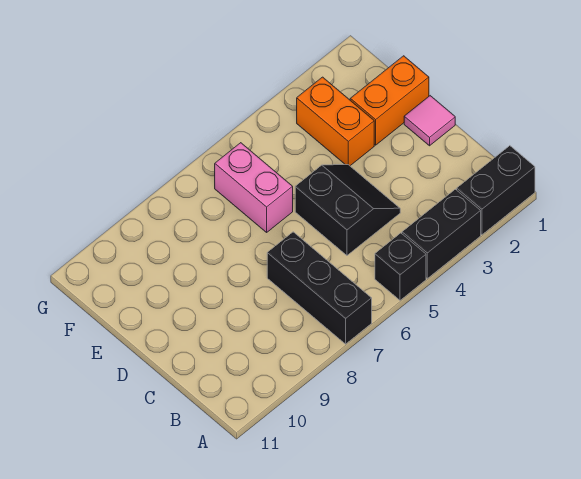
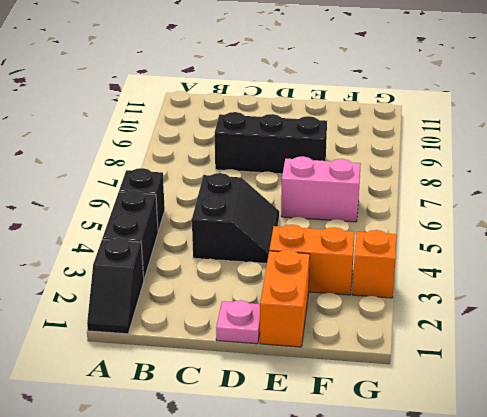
black brick A1:A2 level 1 -> black slope A1:A2 level 1 top 2
black brick A7:C7 level 1 -> black brick C8:E8 level 1
black slope C4:D5 level 1 top 5 -> black slope C4:D5 level 1 top C
pink tile D1 level 1 -> pink plate D1 level 1
none -> orange brick G3 level 1

